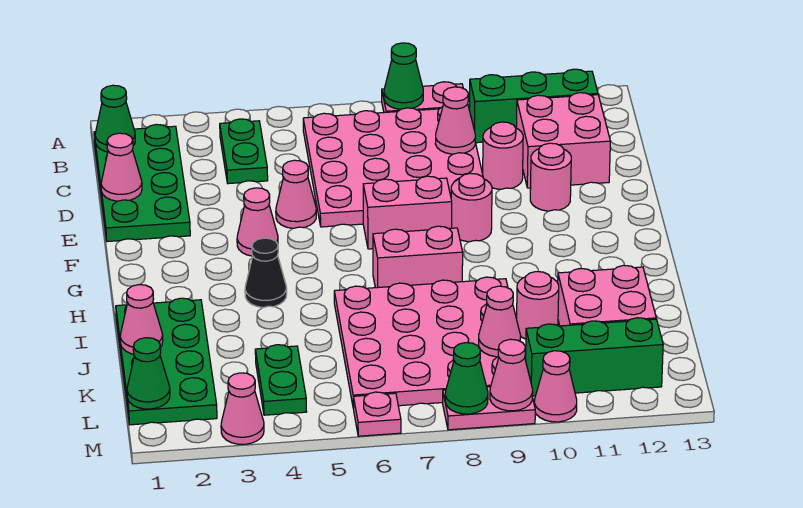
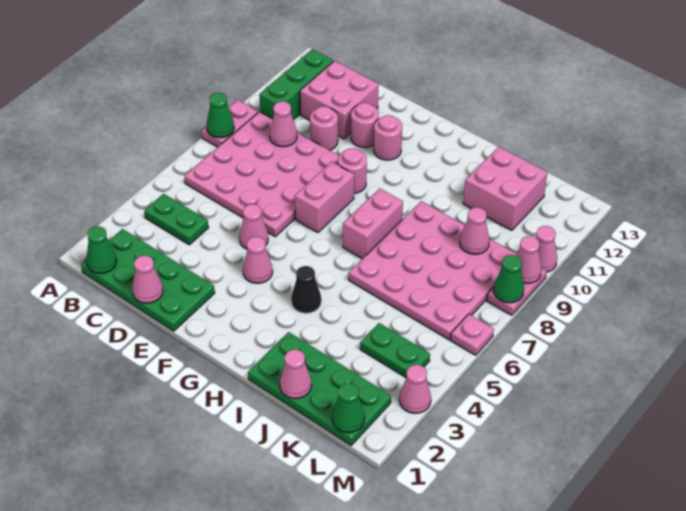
pink round brick J10 level 1 -> pink round brick F11 level 1
green brick L10:L12 level 1 -> none

